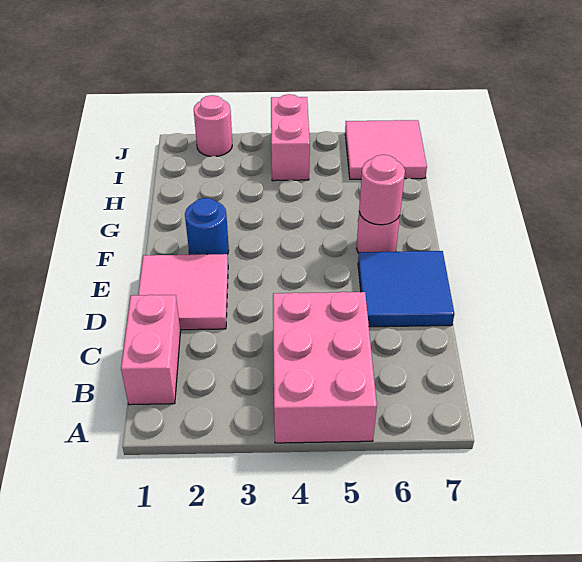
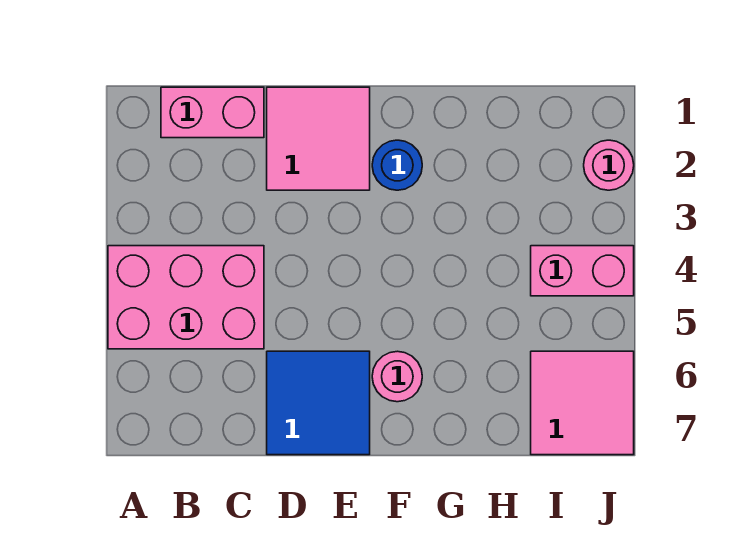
pink round brick F6 level 2 -> none

